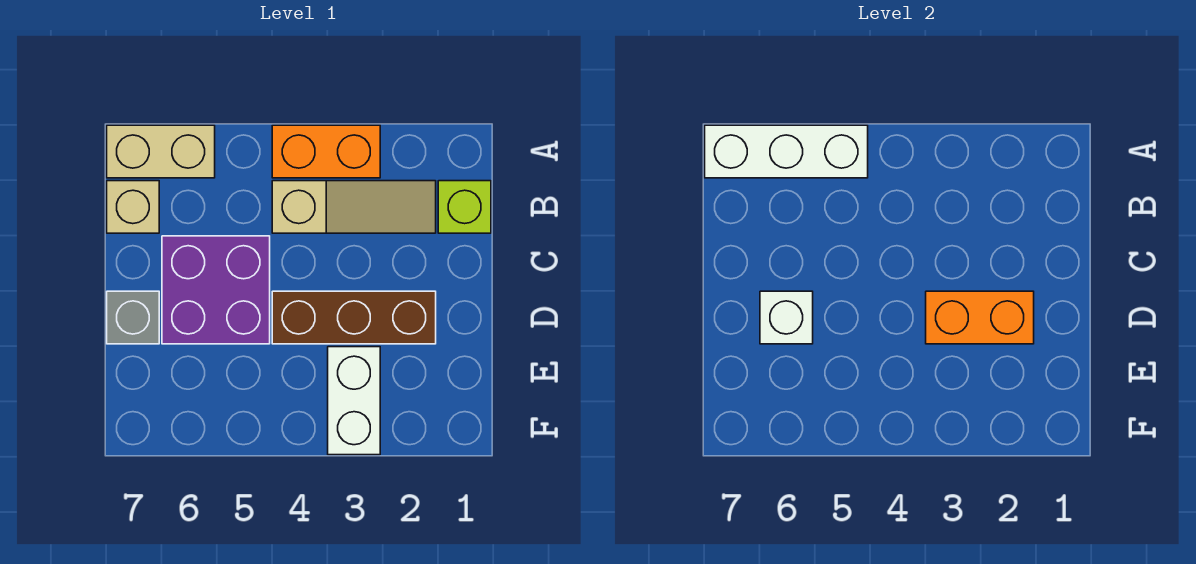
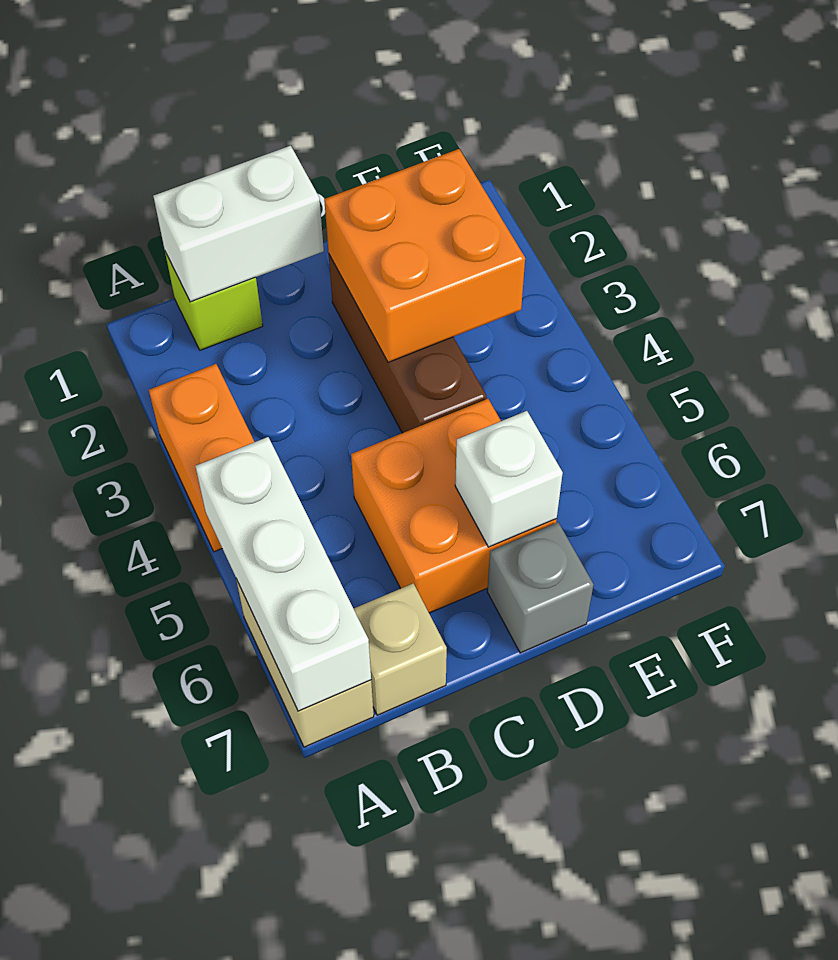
tan slope B2:B4 level 1 top 4 -> none
purple brick C5:D6 level 1 -> orange brick C5:D6 level 1
orange brick D2:D3 level 2 -> orange brick D2:E3 level 2
white brick E3:F3 level 1 -> white brick B1:C1 level 2

